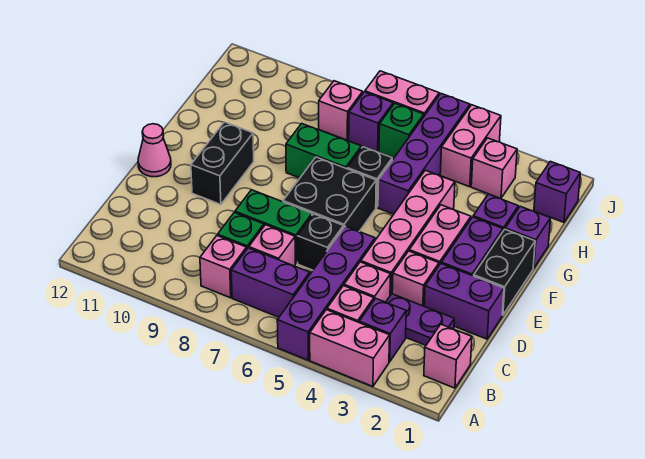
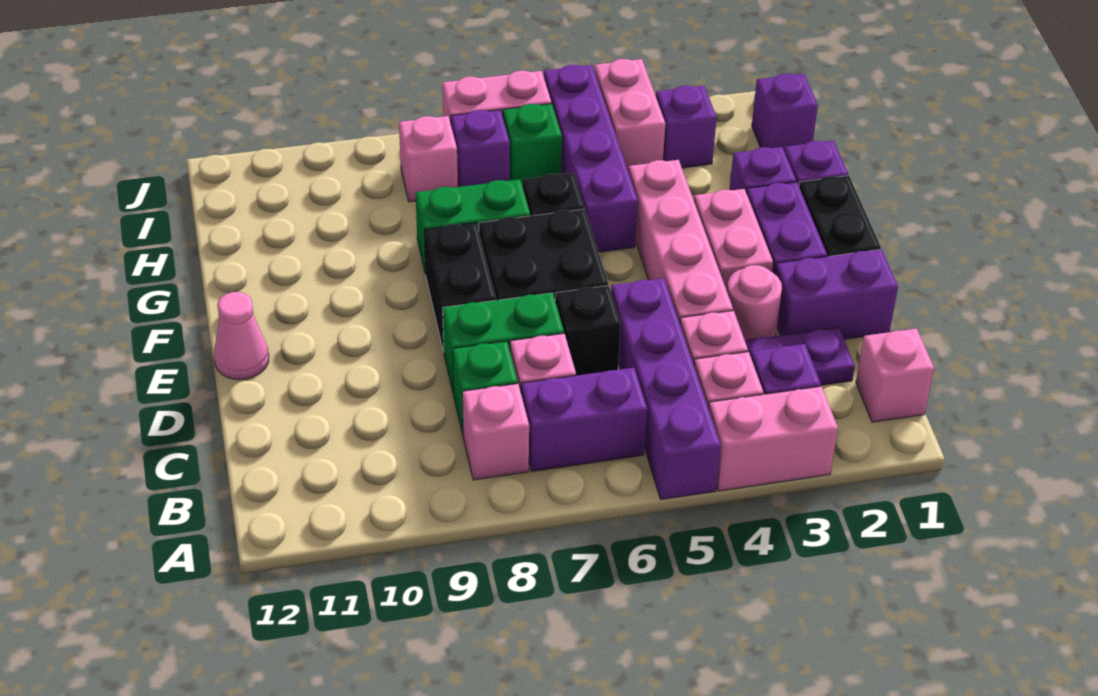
pink brick D3 level 1 -> pink round brick D3 level 1
black brick E10:F10 level 1 -> black brick E8:F8 level 1
pink brick I3 level 1 -> purple brick I3 level 1

